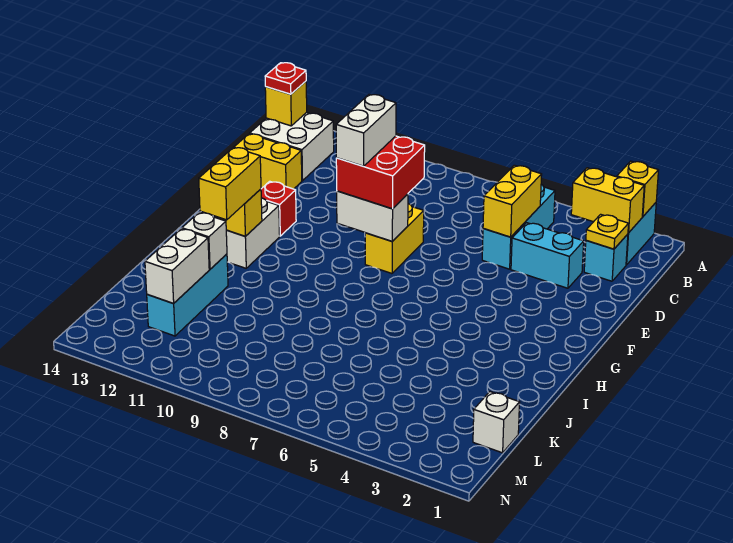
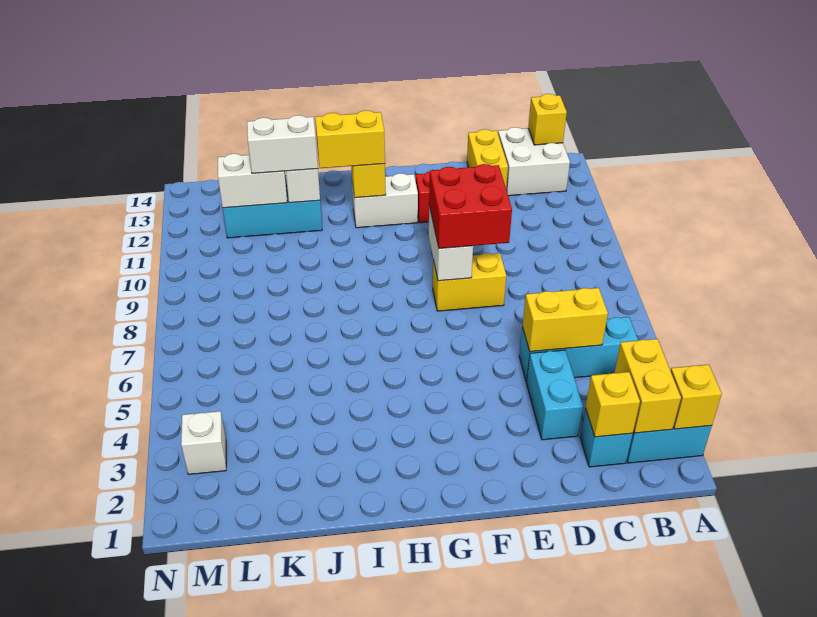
red plate B14 level 3 -> none
yellow plate C2 level 2 -> yellow brick C2 level 2
white brick E9:F9 level 4 -> white brick J12:K12 level 3
white brick L1 level 1 -> white brick M3 level 1

